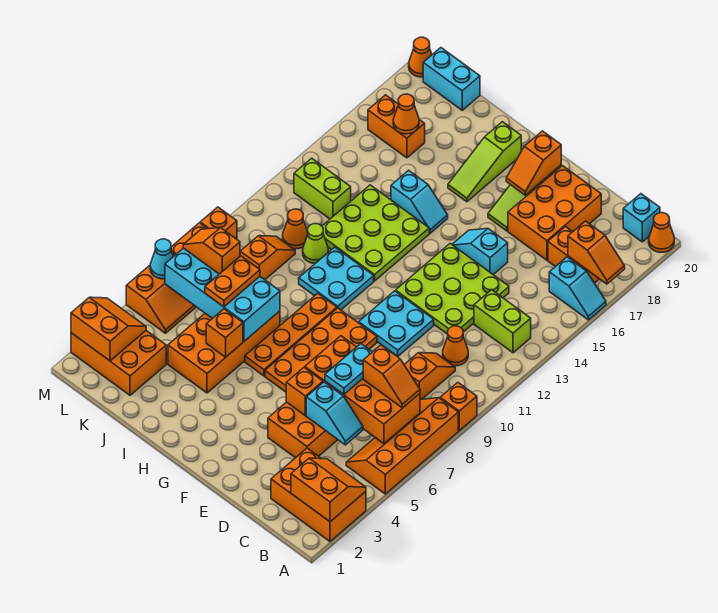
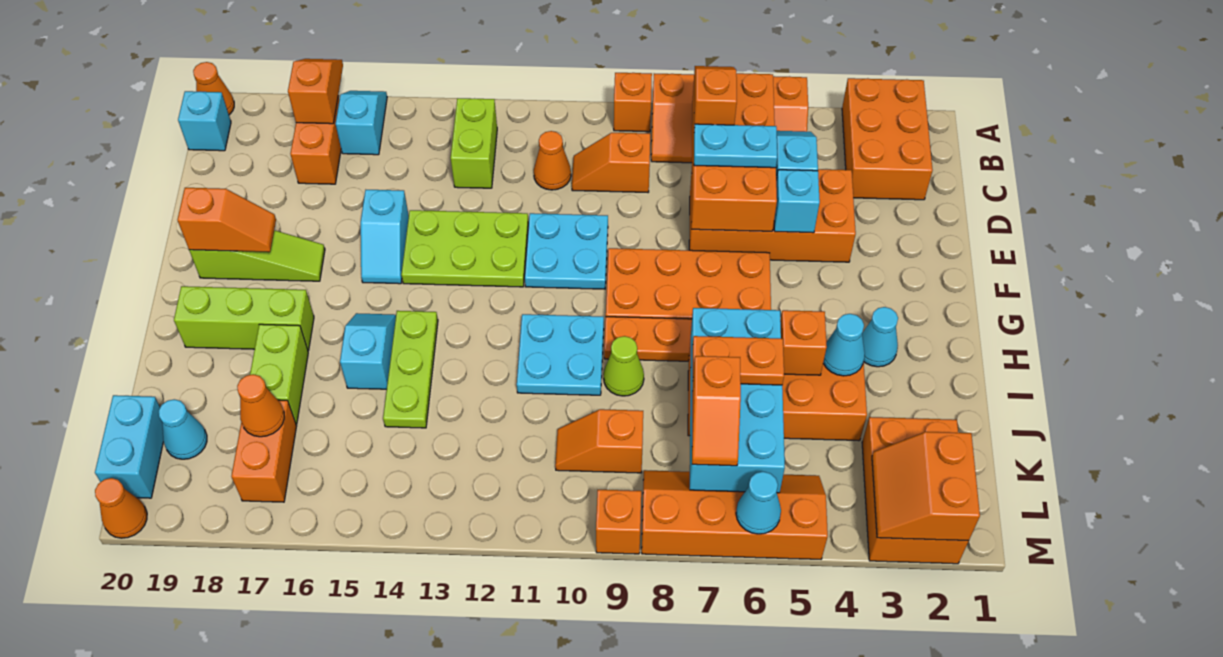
orange slope A2:B3 level 2 top 2 -> none
lime plate D12:F14 level 1 -> lime plate E12:F14 level 1
orange brick D17:E19 level 1 -> none
orange brick E5 level 2 -> cyan brick E5 level 2
none -> cyan cone H3 level 1
lime plate H12:J14 level 1 -> lime plate H14:J14 level 1
lime slope H17:H19 level 1 top 19 -> lime brick H17:H19 level 1
none -> cyan cone I4 level 2
lime cone J11 level 1 -> lime cone I9 level 1
orange cone K11 level 1 -> none
lime brick K13:L13 level 1 -> lime brick I17:J17 level 1
none -> cyan cone K19 level 1

